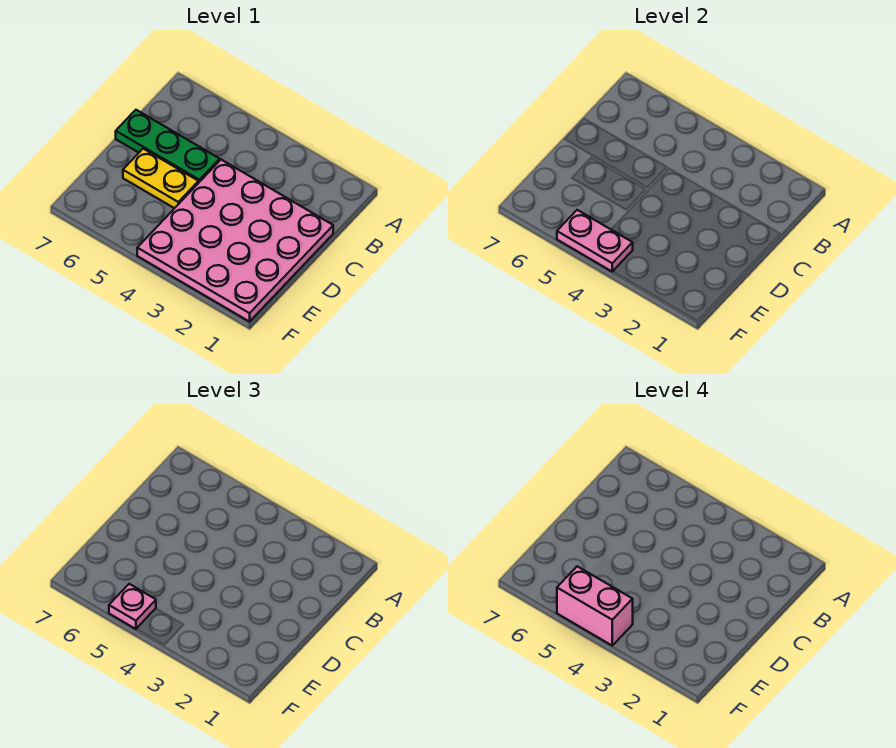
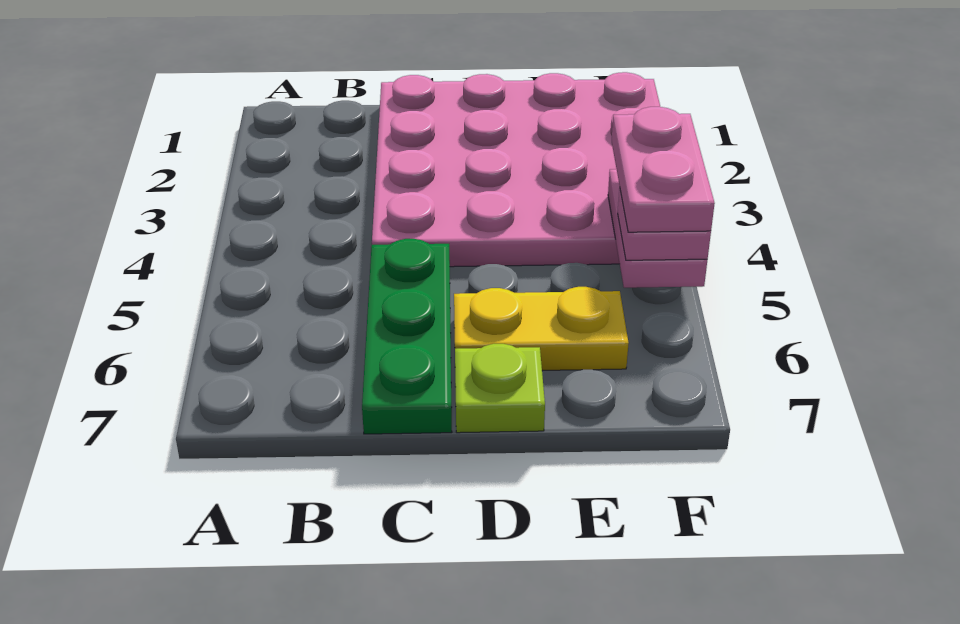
yellow plate D5:D6 level 1 -> yellow plate D6:E6 level 1
none -> lime plate D7 level 1
pink brick F4:F5 level 4 -> pink plate F4:F5 level 4

